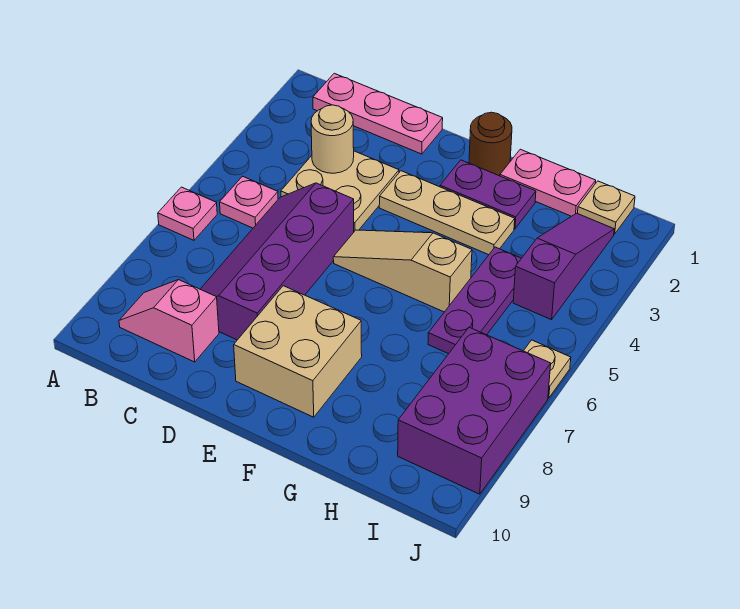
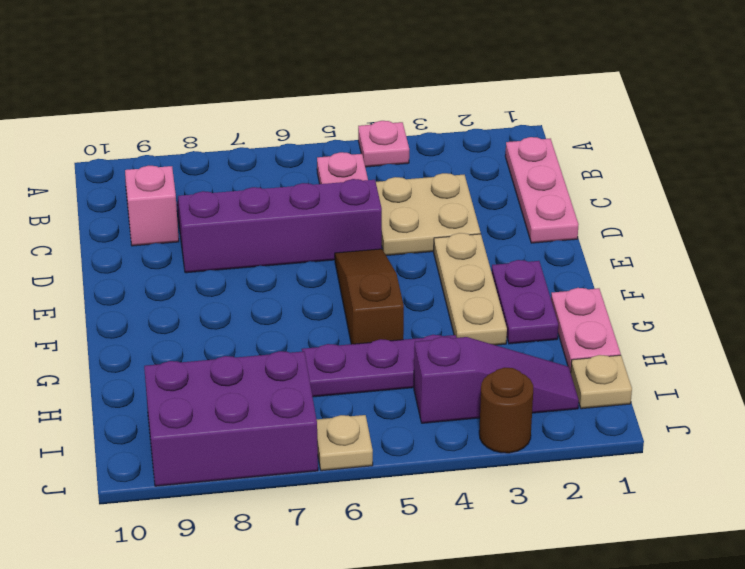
pink plate A6 level 1 -> pink plate A4 level 1
tan round brick C3 level 2 -> none
tan slope E5:G5 level 1 top G -> brown slope E5:G5 level 1 top G
tan brick E8:F9 level 1 -> none
brown round brick F1 level 1 -> brown round brick J3 level 1

